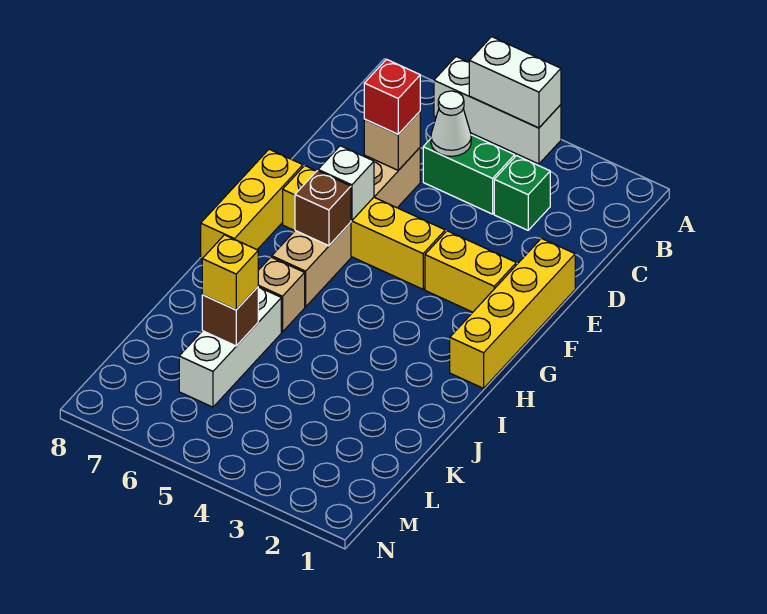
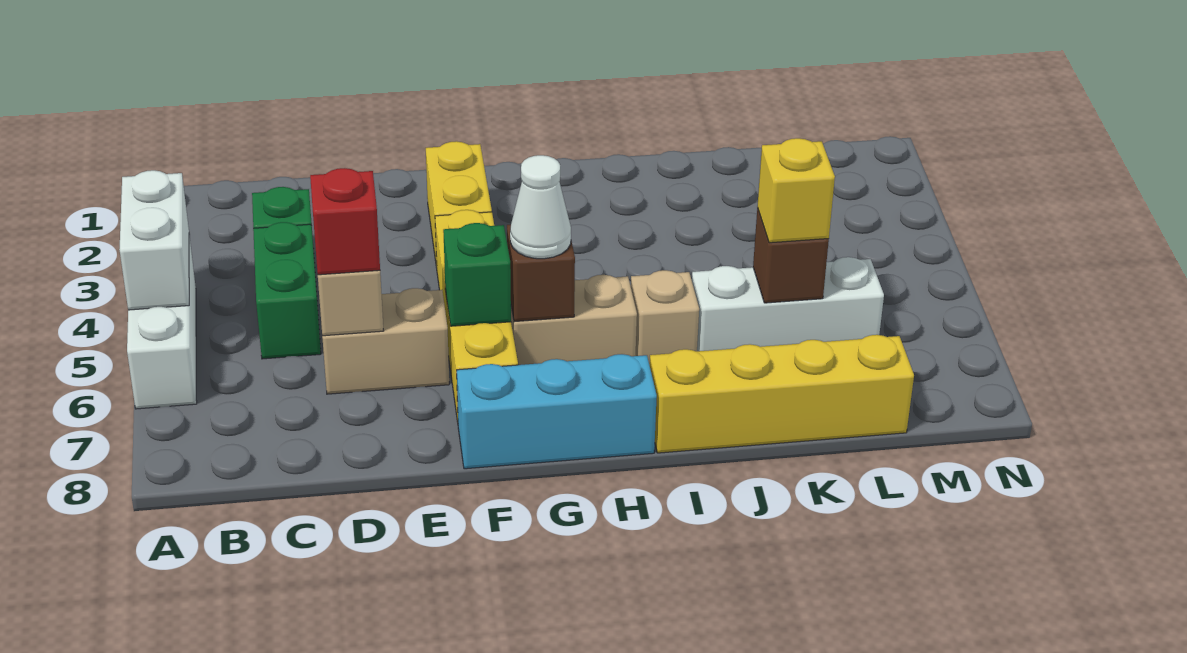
white cone C5 level 2 -> white cone G6 level 3
yellow brick E1:H1 level 1 -> yellow brick I8:L8 level 1
white brick F6 level 2 -> green brick F6 level 2
yellow brick F8:H8 level 1 -> cyan brick F8:H8 level 1

